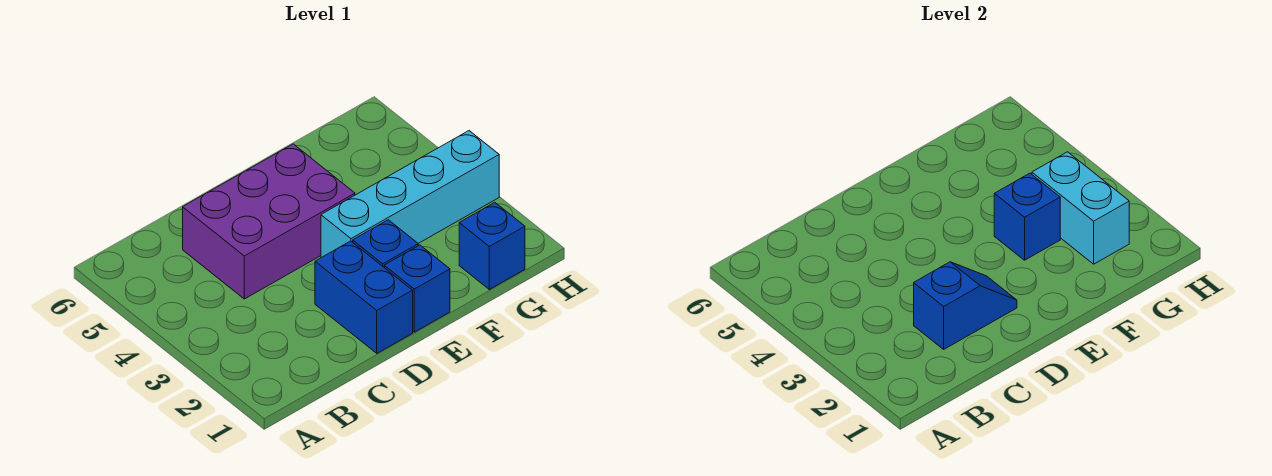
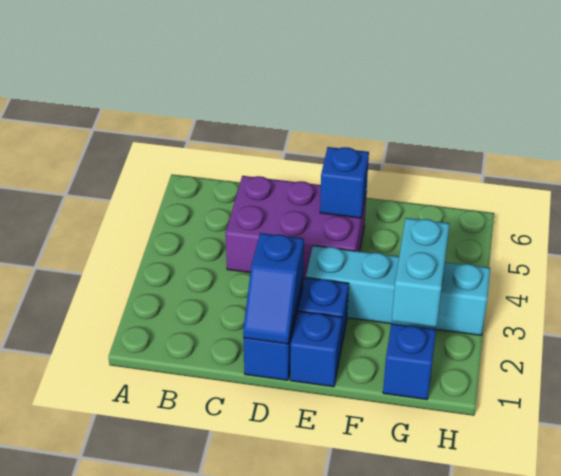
blue slope C2:D2 level 2 top C -> blue slope D1:D2 level 2 top 2
blue brick F3 level 2 -> blue brick E5 level 2

